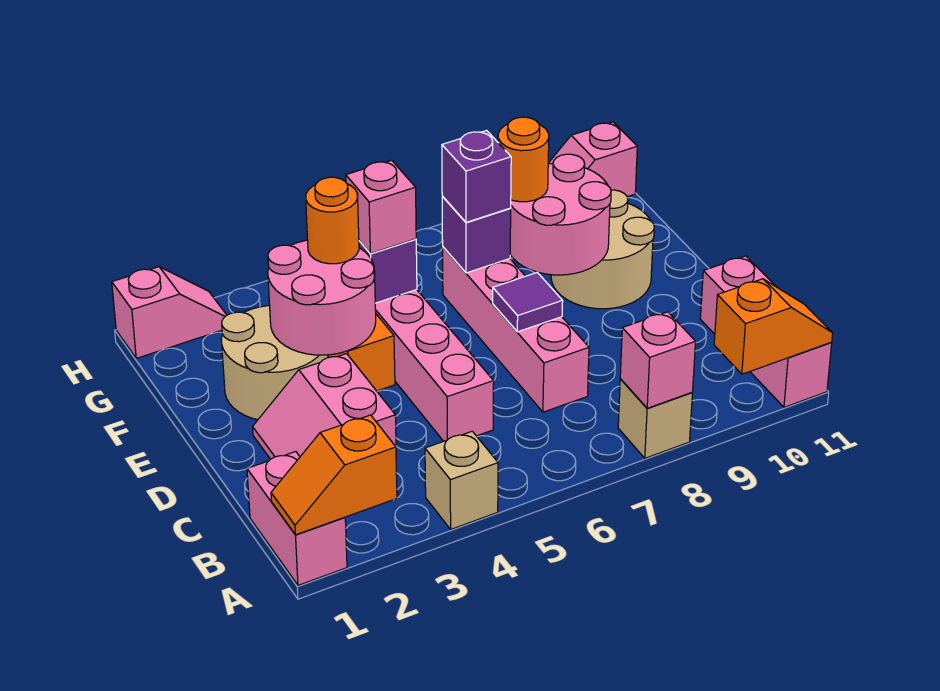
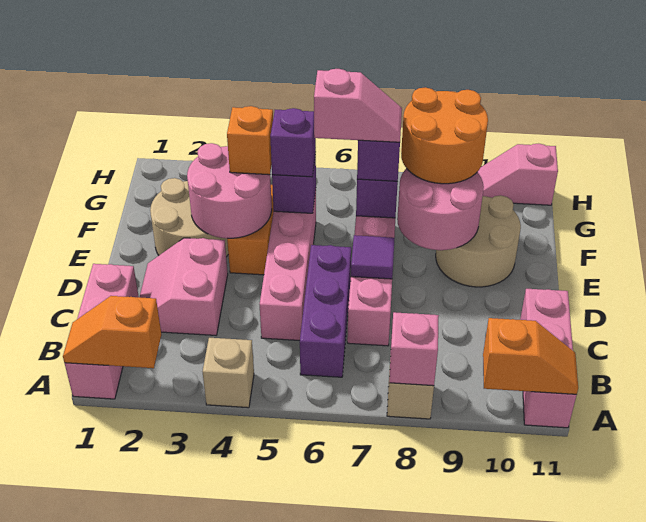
pink brick A1:B1 level 1 -> pink brick A1:C1 level 1
none -> purple brick B6:D6 level 1
orange round brick F4 level 3 -> orange brick F4 level 3
pink brick F5 level 3 -> purple brick F5 level 3
orange round brick F8 level 3 -> orange round brick F8:G9 level 3
pink slope H1:H2 level 1 top 1 -> pink slope F6:F7 level 4 top 6

